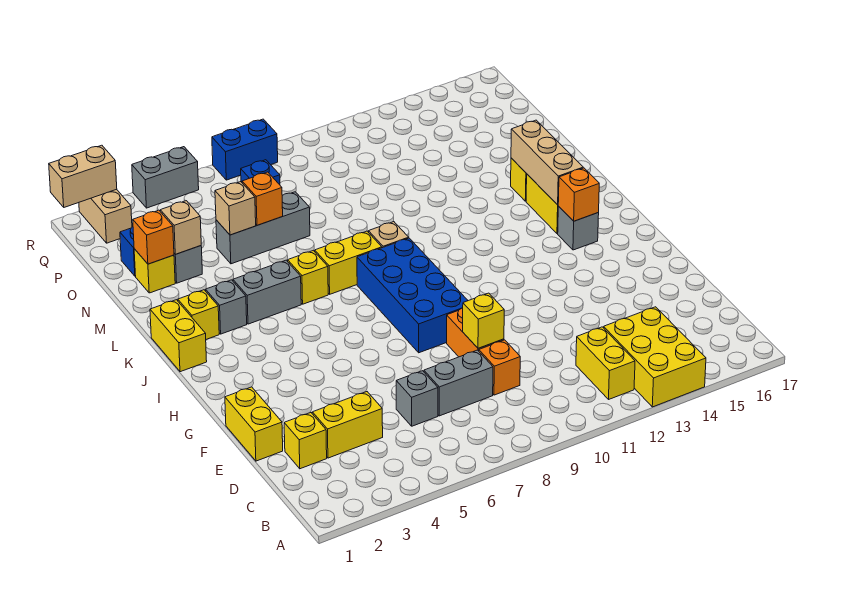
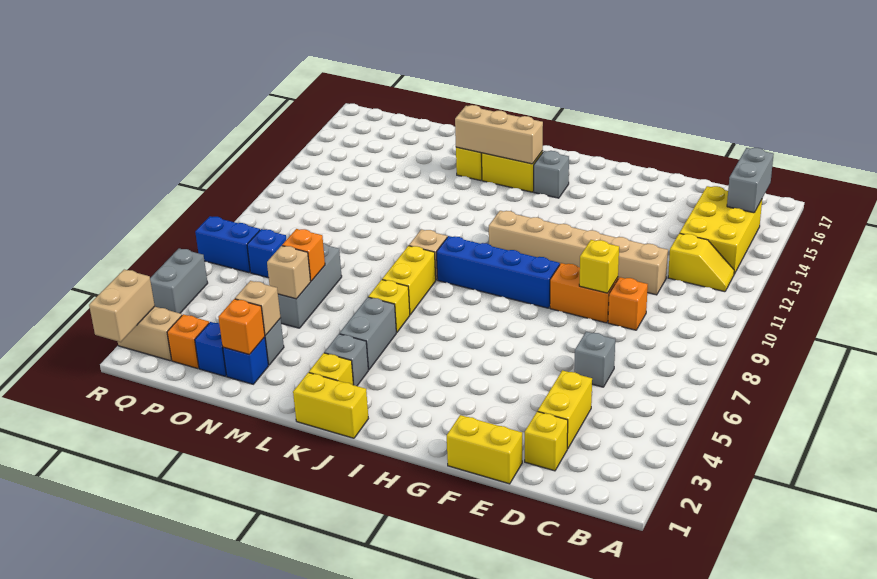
yellow brick A13:C14 level 1 -> yellow brick B13:C15 level 1
yellow brick B12:C12 level 1 -> yellow slope B12:C12 level 1 top C
grey brick D7:D8 level 1 -> grey brick B15:B16 level 2
none -> tan brick D11:I11 level 1
blue brick G8:J9 level 1 -> blue brick G9:J9 level 1
orange brick I15 level 2 -> orange brick P2 level 1
yellow brick N2 level 1 -> blue brick N2 level 1
blue brick R7:R8 level 1 -> blue brick Q7:R7 level 1

